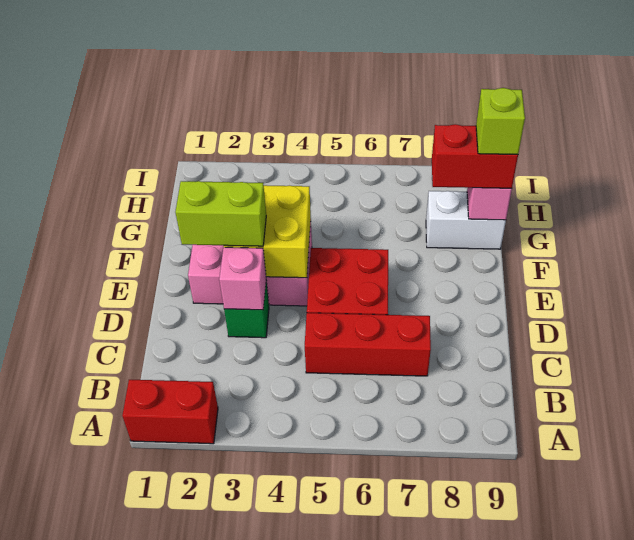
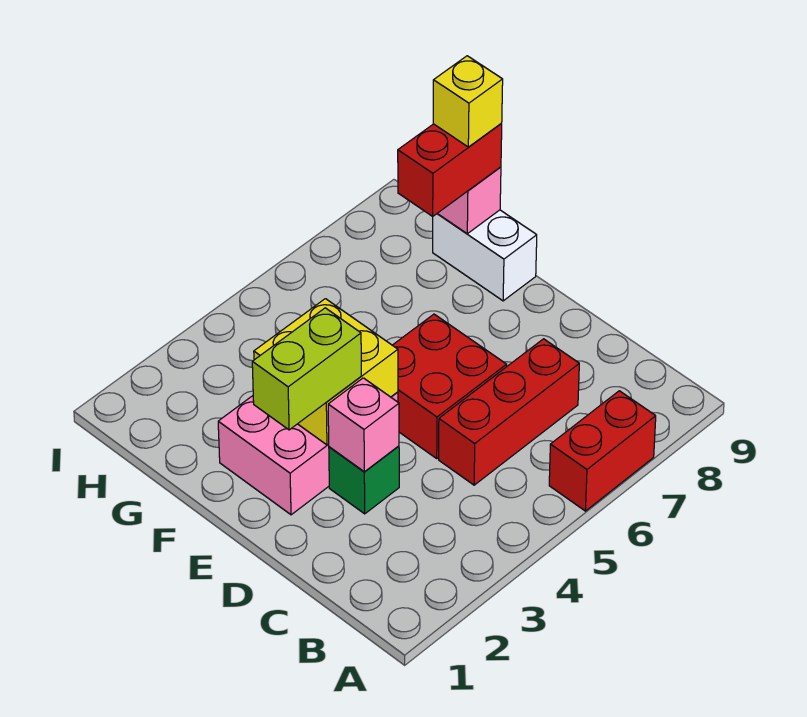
red brick A1:A2 level 1 -> red brick A6:A7 level 1
white brick G8:G9 level 1 -> white brick F9:G9 level 1
lime brick G9 level 4 -> yellow brick G9 level 4

